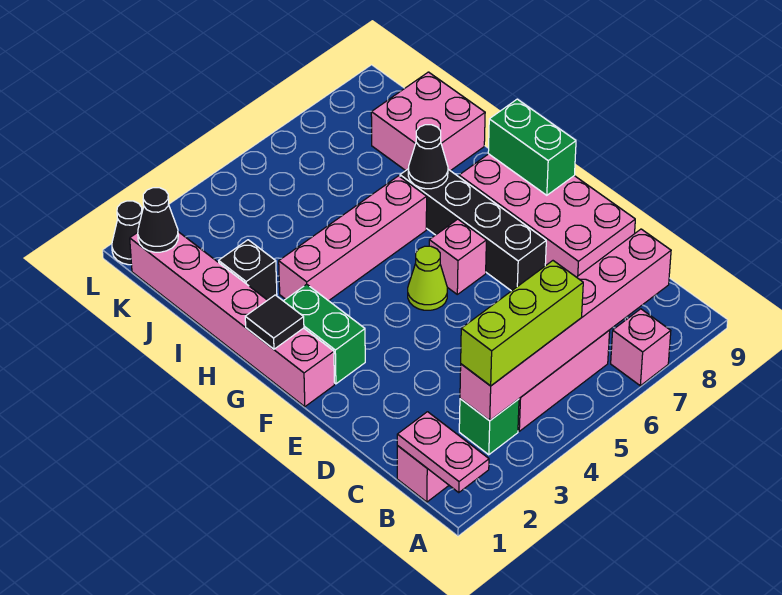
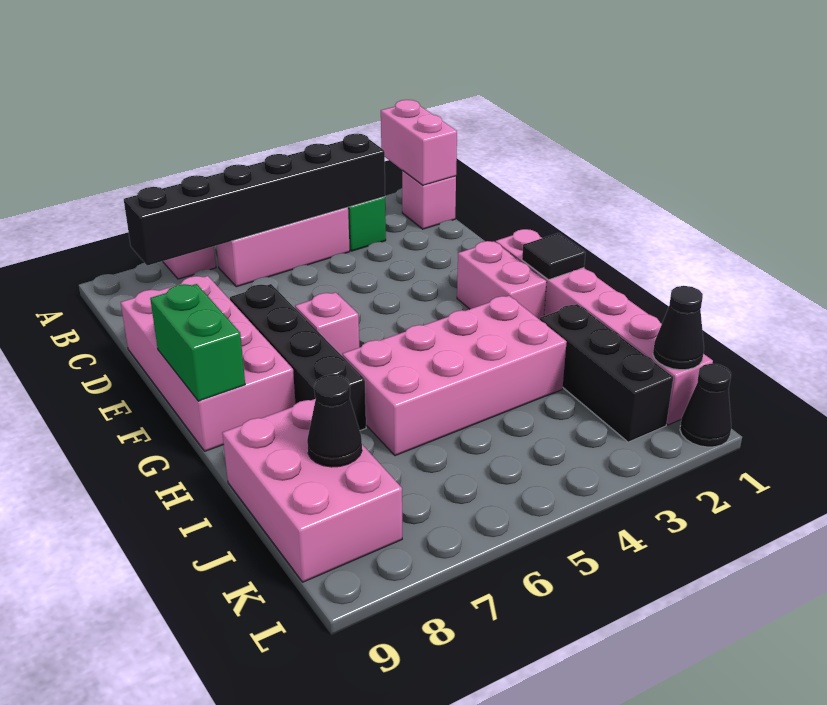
pink plate A1:B1 level 2 -> pink brick A1:B1 level 2
pink brick B3:B8 level 2 -> black brick B3:B8 level 2
lime brick B3:B5 level 3 -> none
green brick F2:G2 level 1 -> pink brick F2:G2 level 1
lime cone F5 level 1 -> none
pink brick H3:H6 level 1 -> pink brick H3:I6 level 1
black cone H7 level 2 -> black cone J8 level 2
black brick I2 level 1 -> black brick I2:K2 level 1
pink brick I8:J9 level 1 -> pink brick I8:K9 level 1

